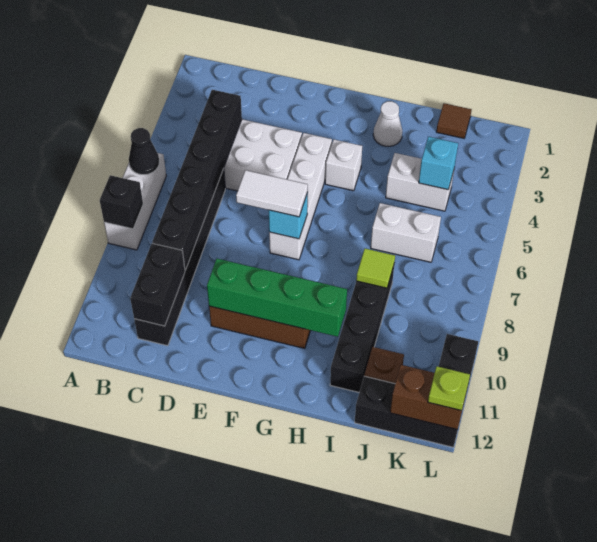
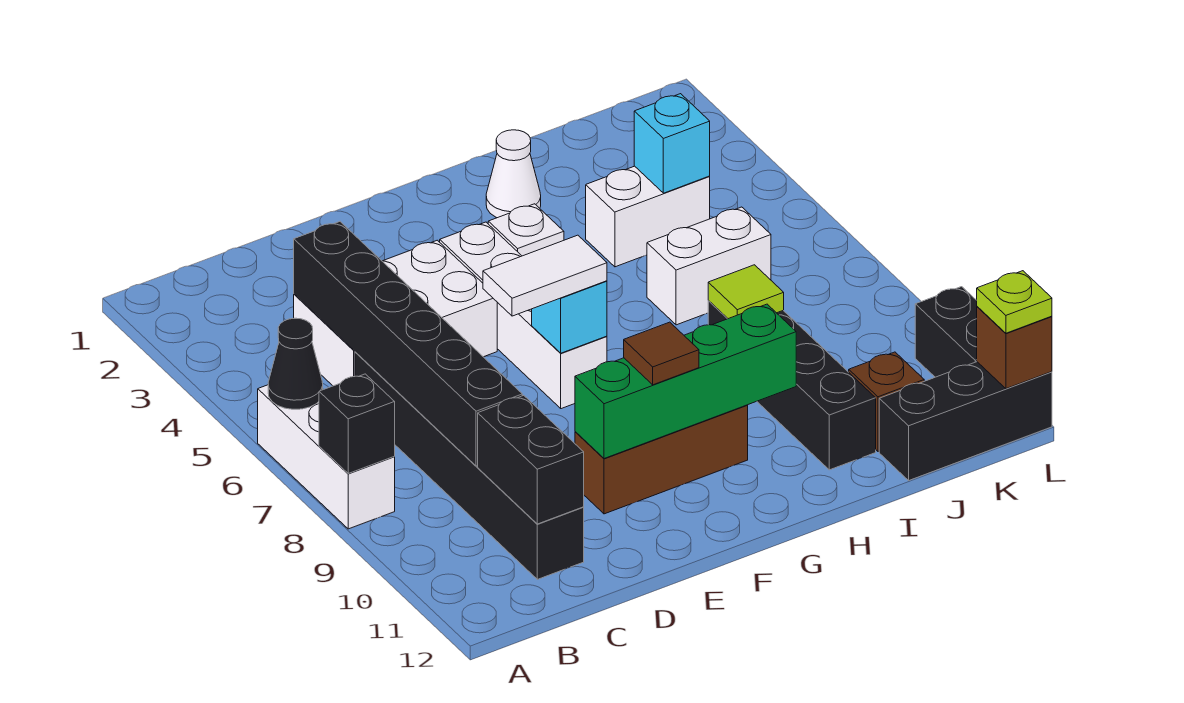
brown tile J1 level 1 -> brown tile F10 level 3
brown brick K12:L12 level 2 -> brown brick L12 level 2

